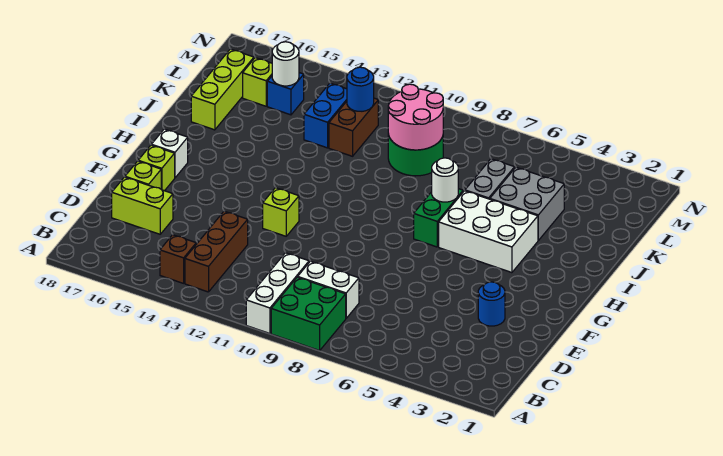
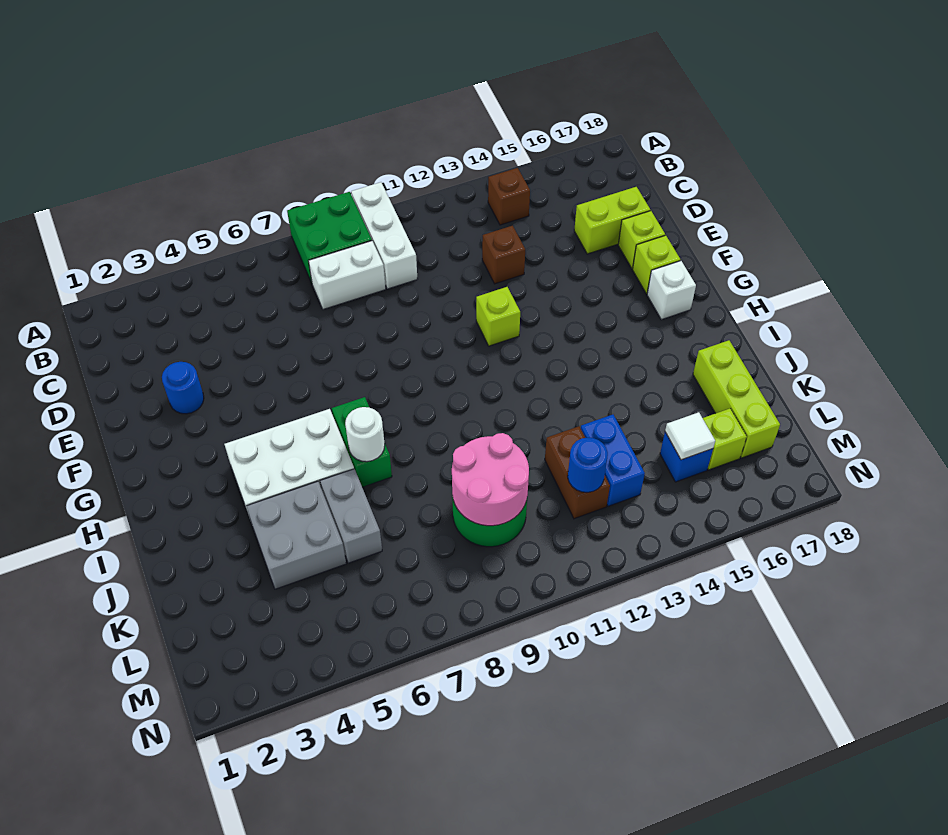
brown brick B13:D13 level 1 -> brown brick D13 level 1
white round brick L15 level 2 -> white tile L15 level 2

